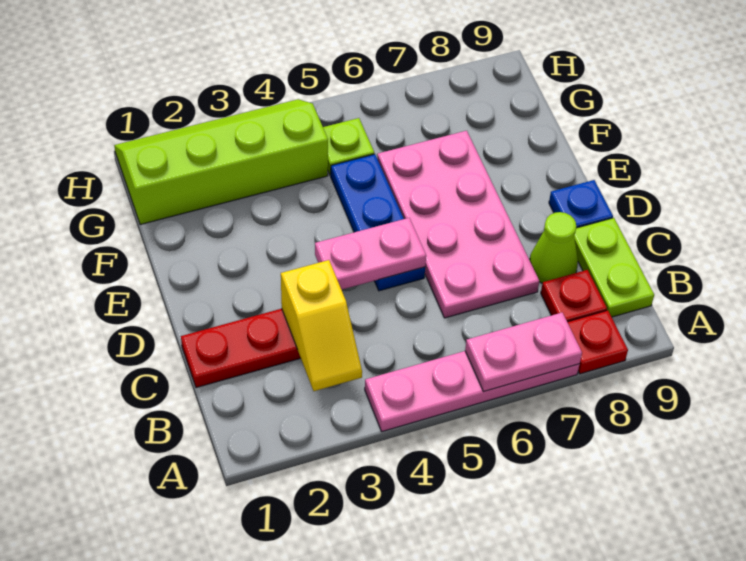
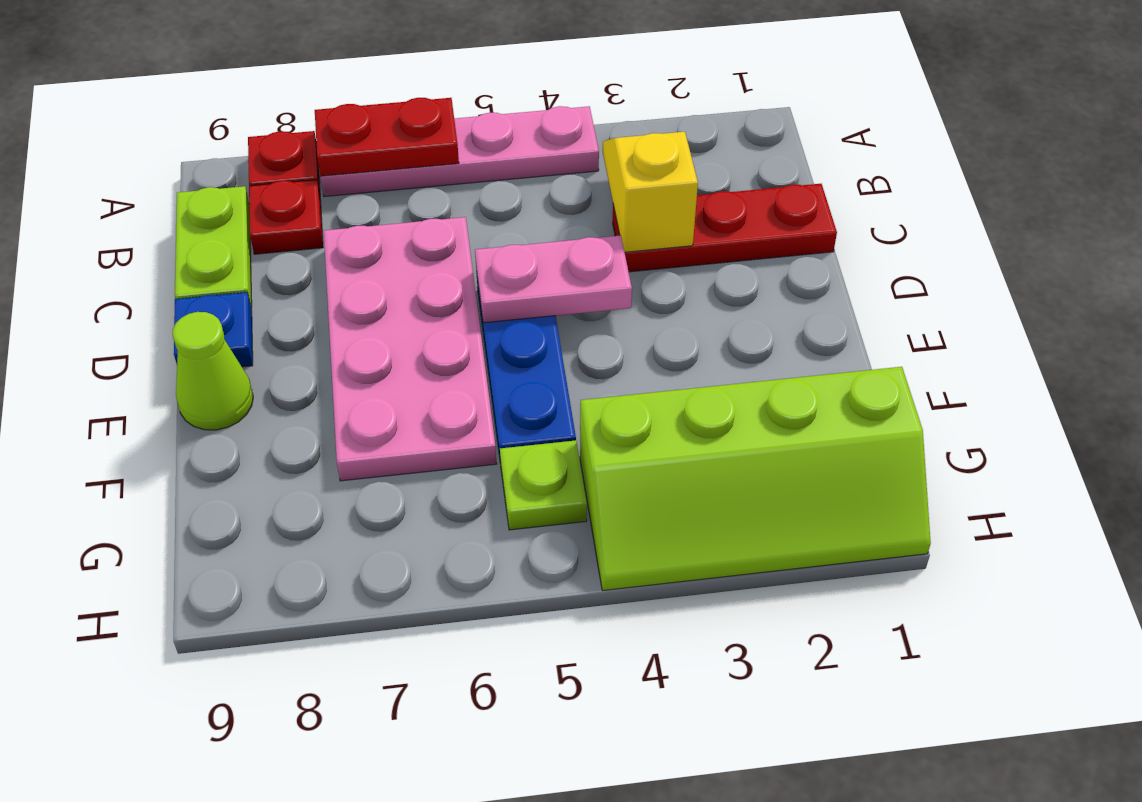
pink plate A6:A7 level 2 -> red plate A6:A7 level 2
lime cone C8 level 1 -> lime cone E9 level 1

